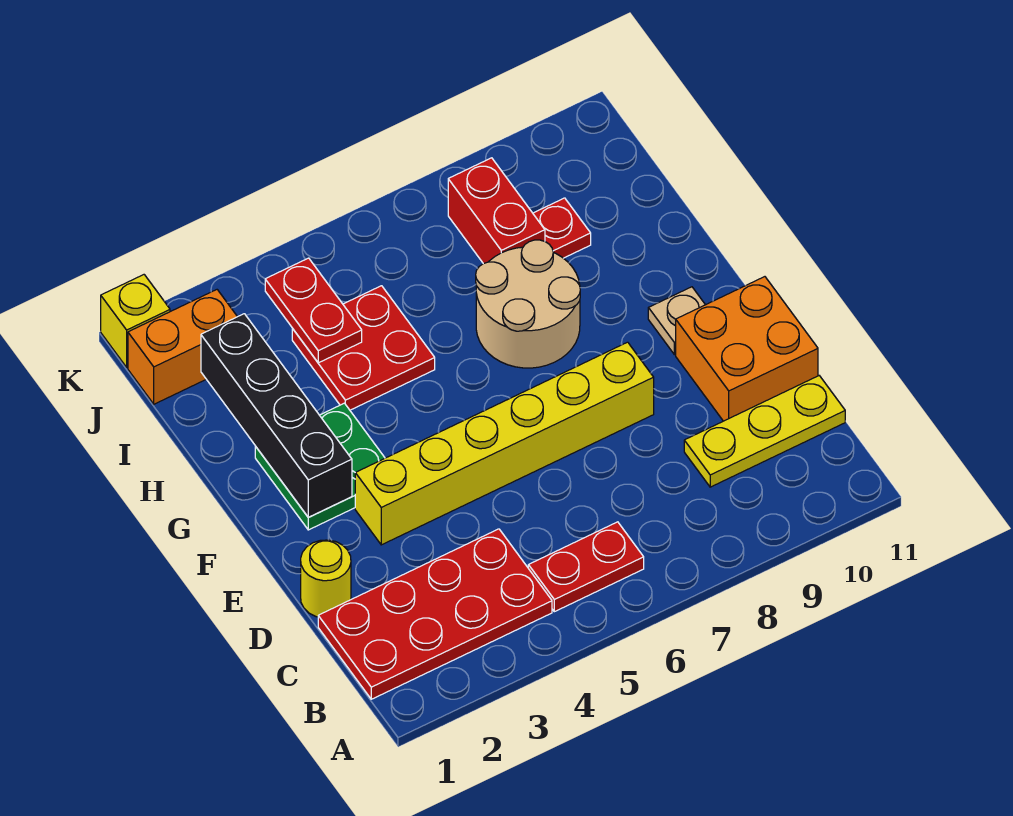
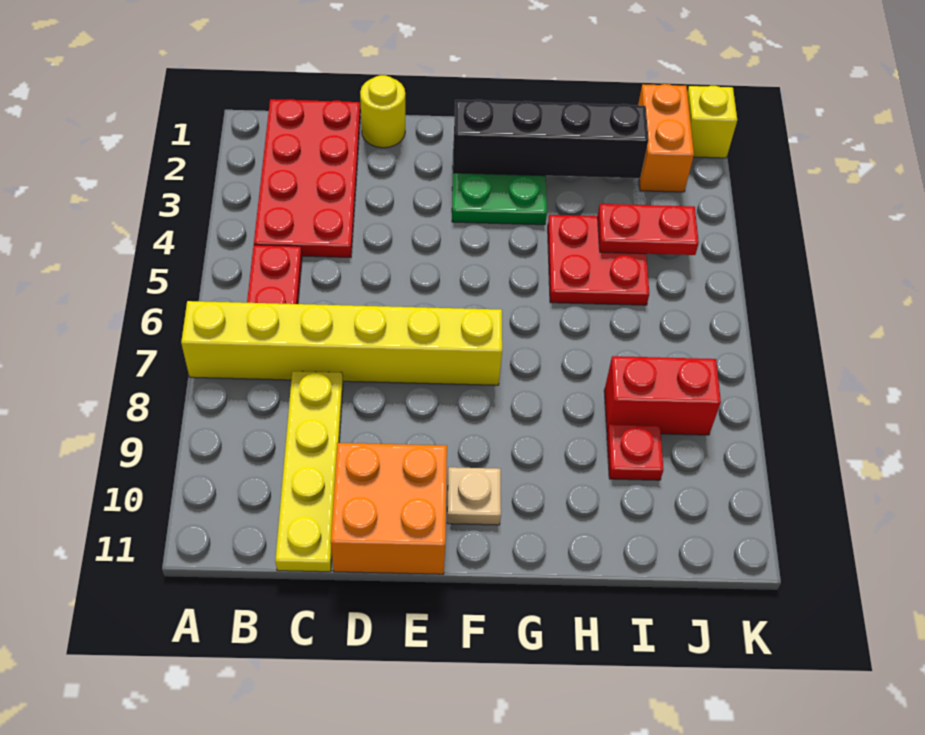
yellow plate C9:C11 level 1 -> yellow plate C8:C11 level 1
yellow brick E3:E8 level 1 -> yellow brick A7:F7 level 1
tan round brick G7:H8 level 1 -> none

